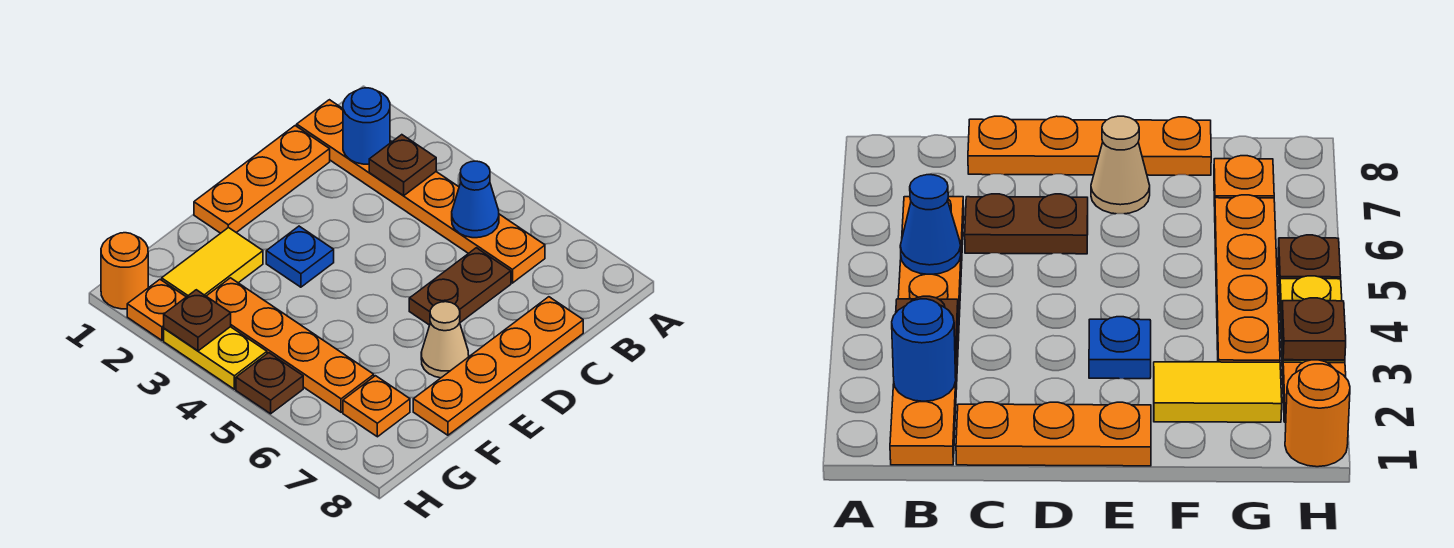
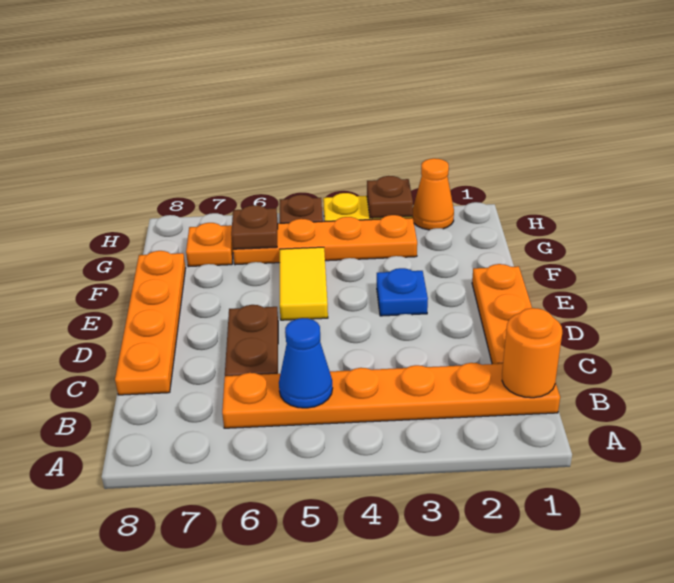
blue round brick B2 level 2 -> none
brown plate B3 level 2 -> brown plate G6 level 2
tan cone E7 level 1 -> none
yellow tile F2:G2 level 1 -> yellow tile E5:F5 level 1
orange round brick H1 level 1 -> orange round brick B1 level 2
orange plate H2 level 1 -> orange cone H2 level 1

